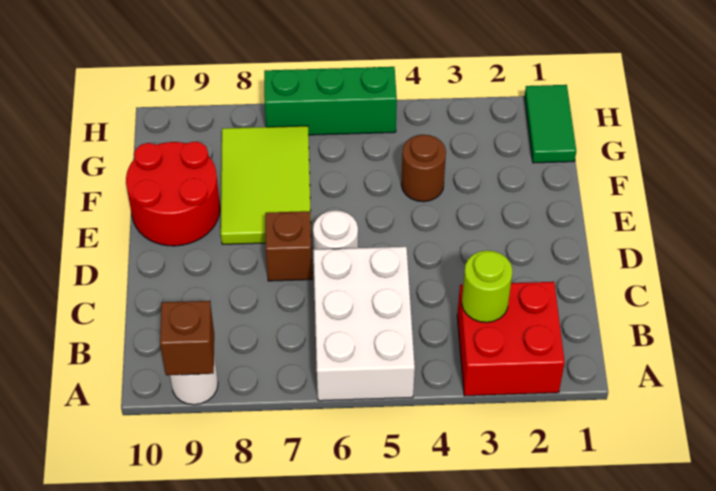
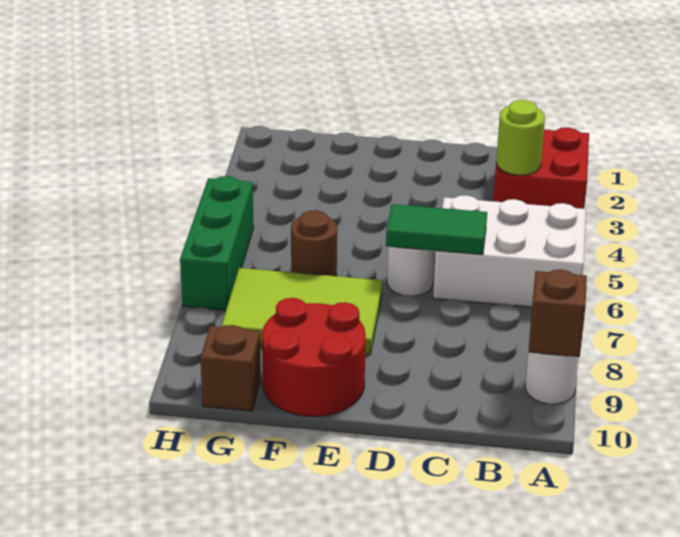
brown brick D7 level 1 -> brown brick G10 level 1
brown round brick F4 level 1 -> brown round brick F6 level 1
green tile G1:H1 level 1 -> green tile C6:D6 level 2

